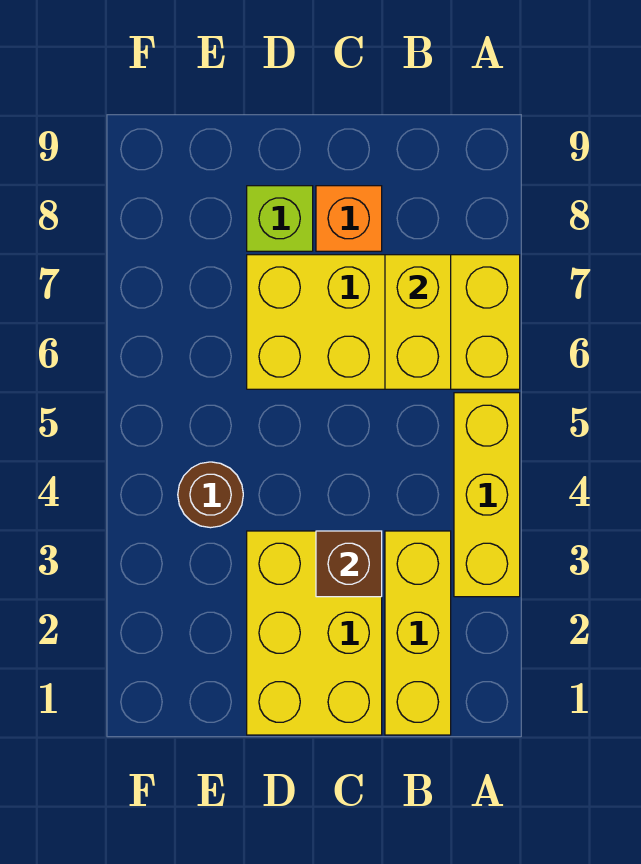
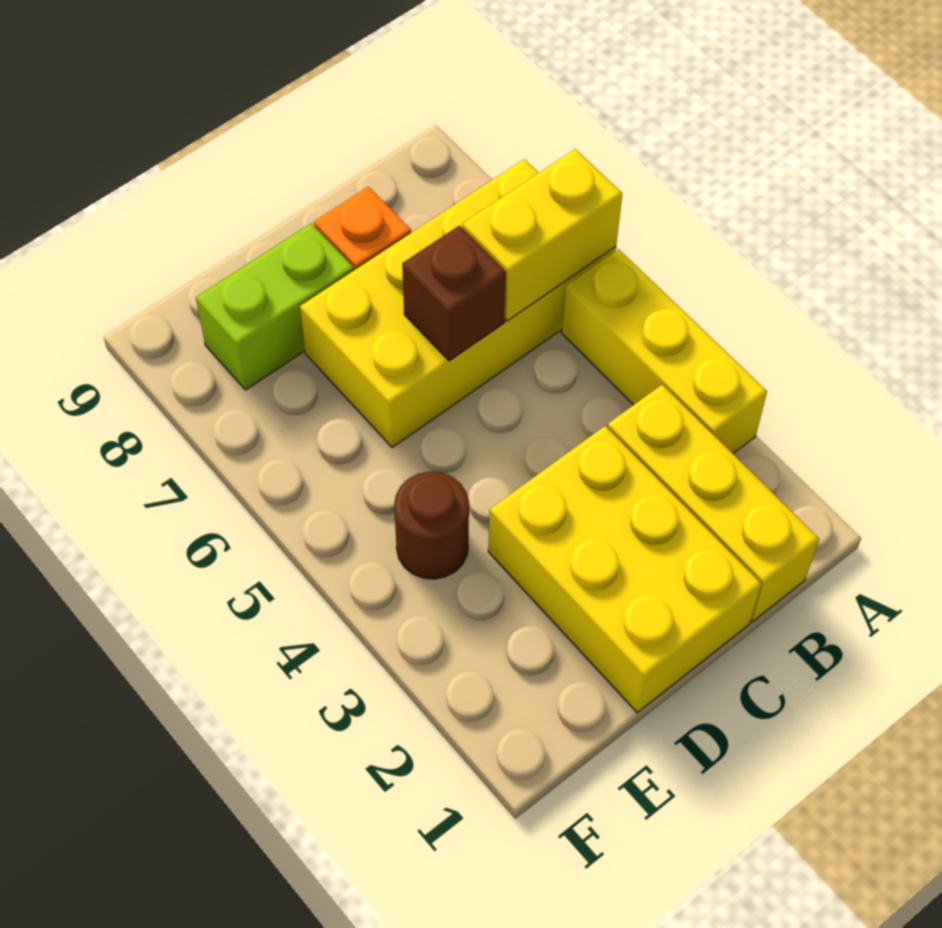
yellow brick B6:B7 level 2 -> yellow brick A6:B6 level 2
brown brick C3 level 2 -> brown brick C6 level 2
lime brick D8 level 1 -> lime brick D8:E8 level 1

